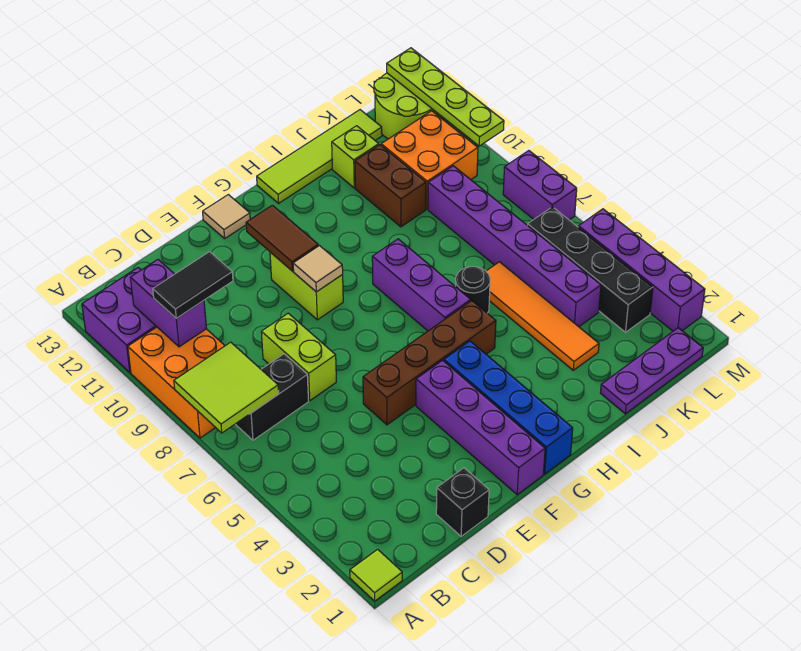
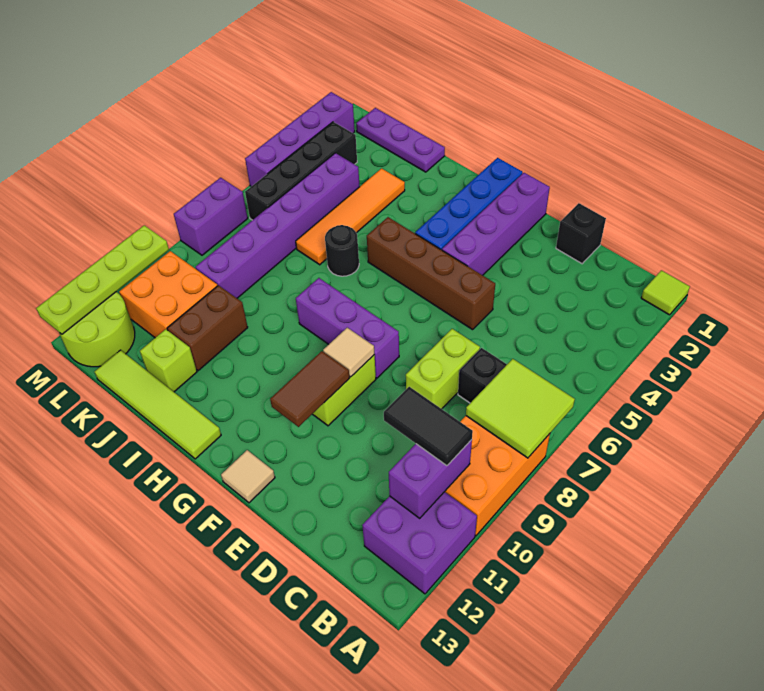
purple brick H6:H8 level 1 -> purple brick F8:H8 level 1

